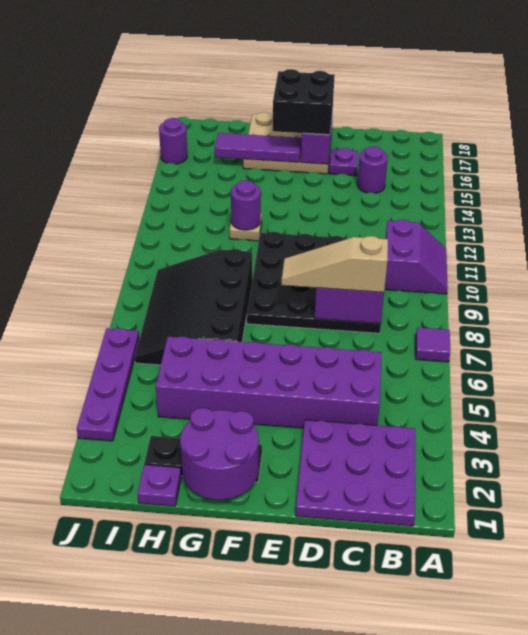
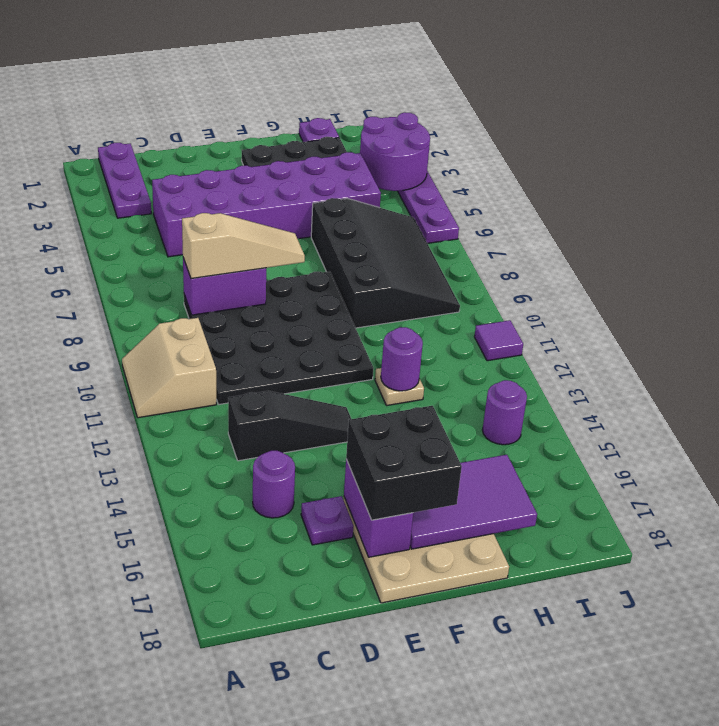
purple tile A7 level 1 -> purple tile J11 level 1
purple slope A10:B11 level 1 top B -> tan slope A10:B11 level 1 top B
purple plate B1:D3 level 1 -> purple plate B1:B3 level 1
none -> black slope C13:E13 level 1 top C
purple round brick F1:G2 level 2 -> purple round brick I3:J4 level 2
purple tile F16:H16 level 2 -> purple tile F16:H17 level 2
purple round brick J16 level 1 -> purple round brick I14 level 1

